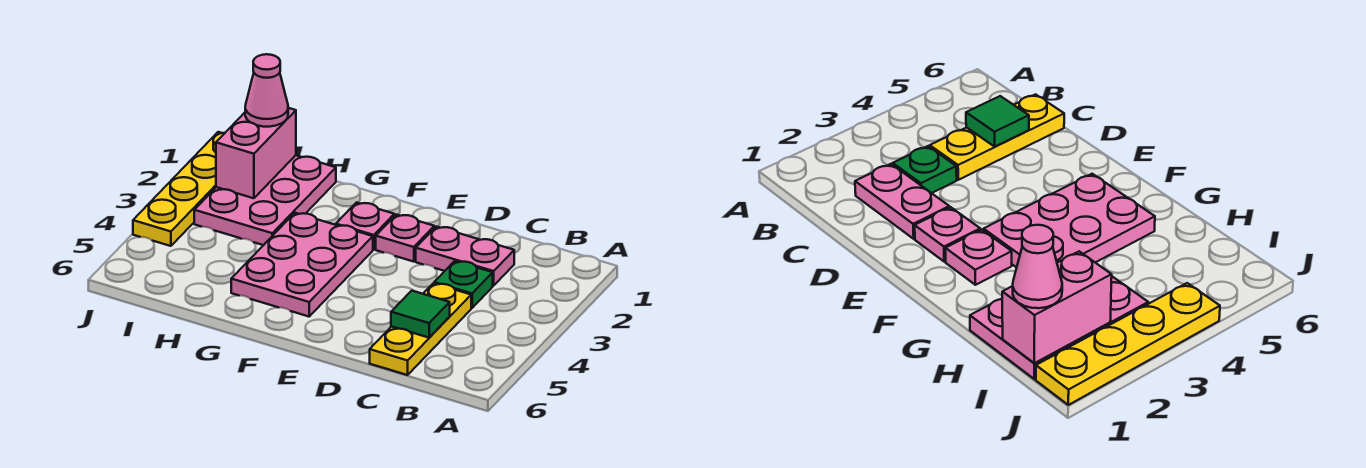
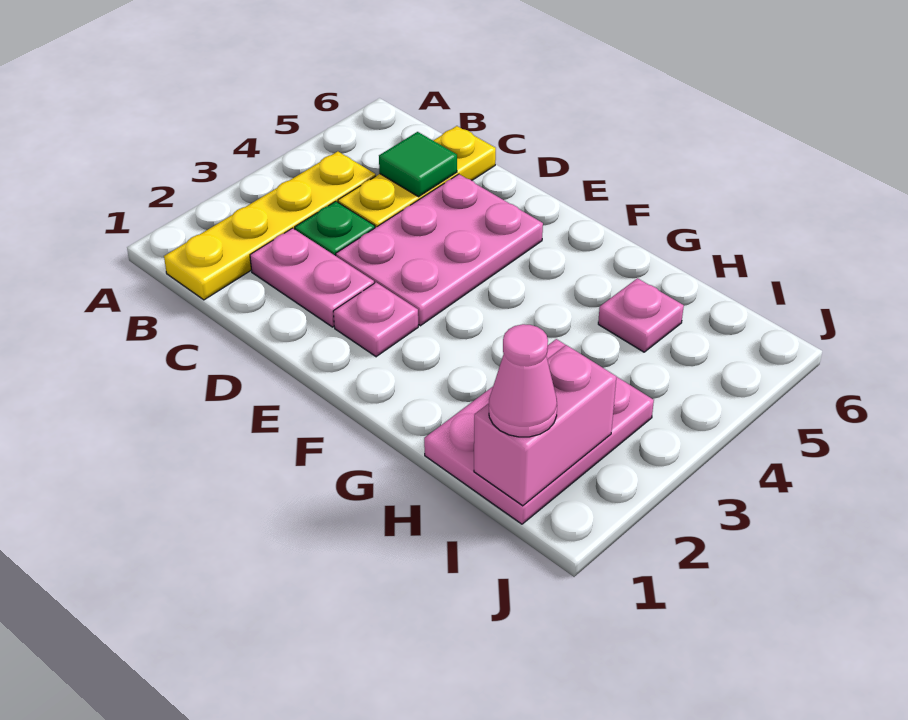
pink plate F2 level 1 -> pink plate H5 level 1
pink plate F3:G5 level 1 -> pink plate D3:E5 level 1
yellow plate J1:J4 level 1 -> yellow plate B1:B4 level 1

